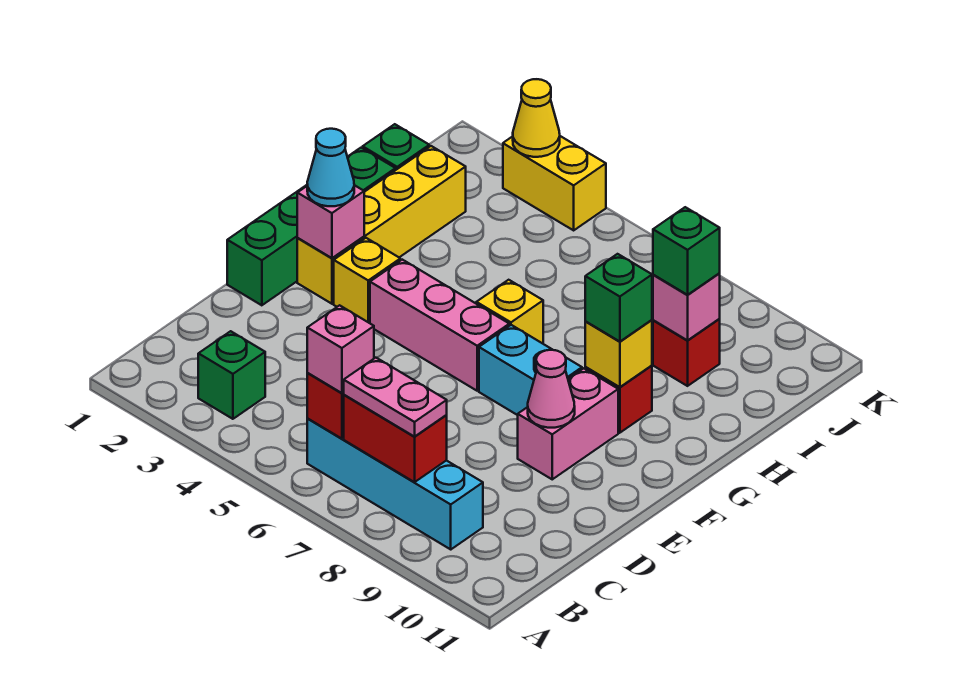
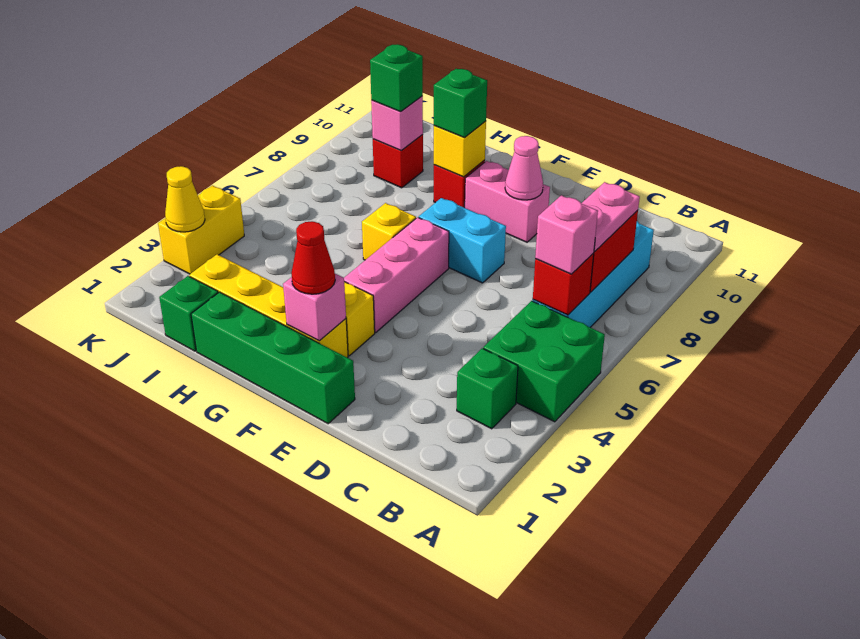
none -> green brick A4:B5 level 1
cyan cone F2 level 3 -> red cone F2 level 3
cyan brick F7:F8 level 1 -> cyan brick E7:F7 level 1

